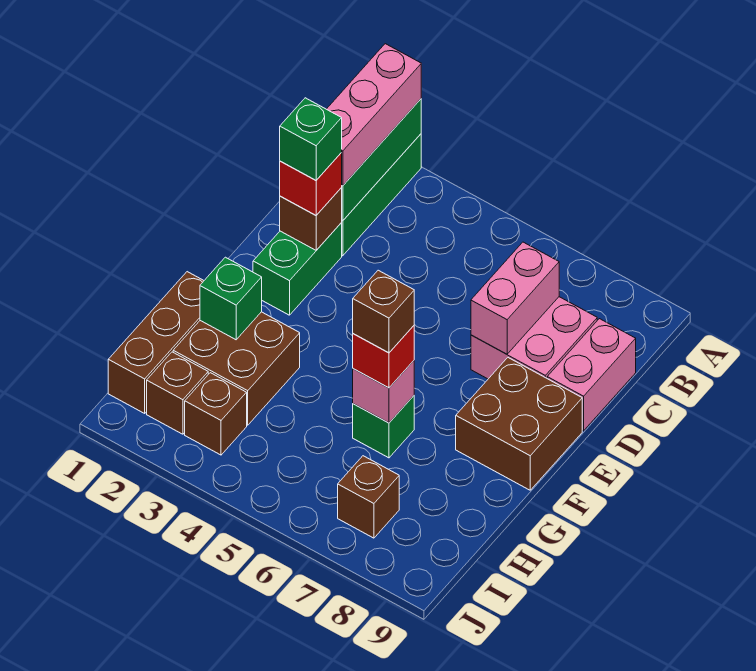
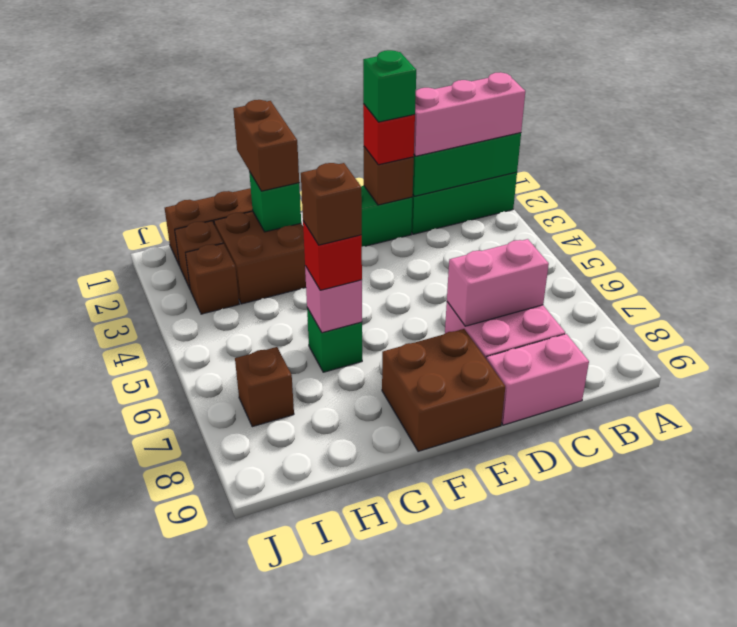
none -> brown brick G1:G2 level 3

